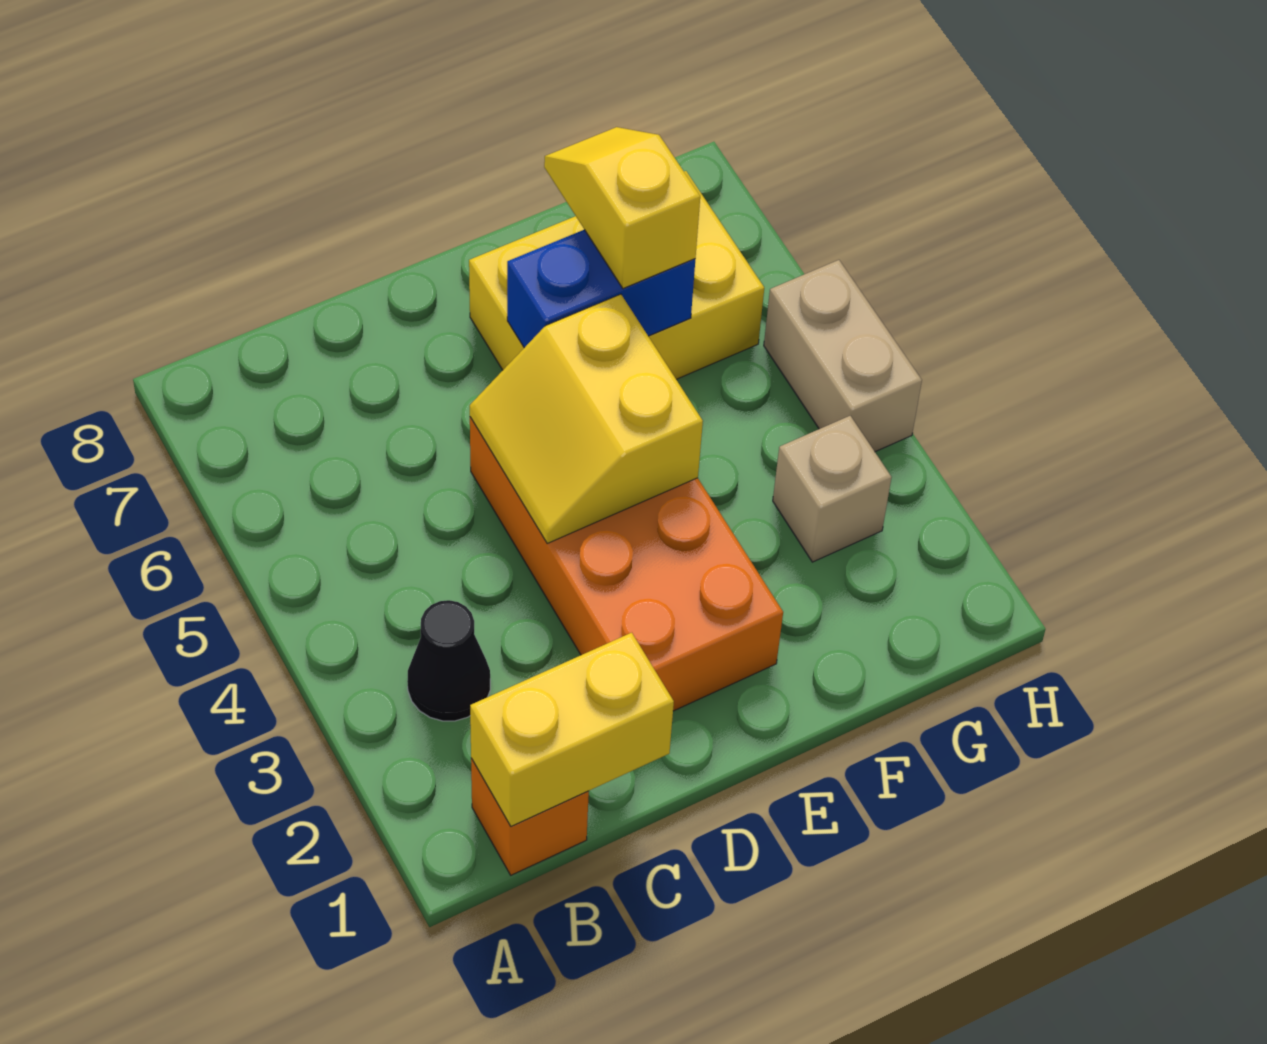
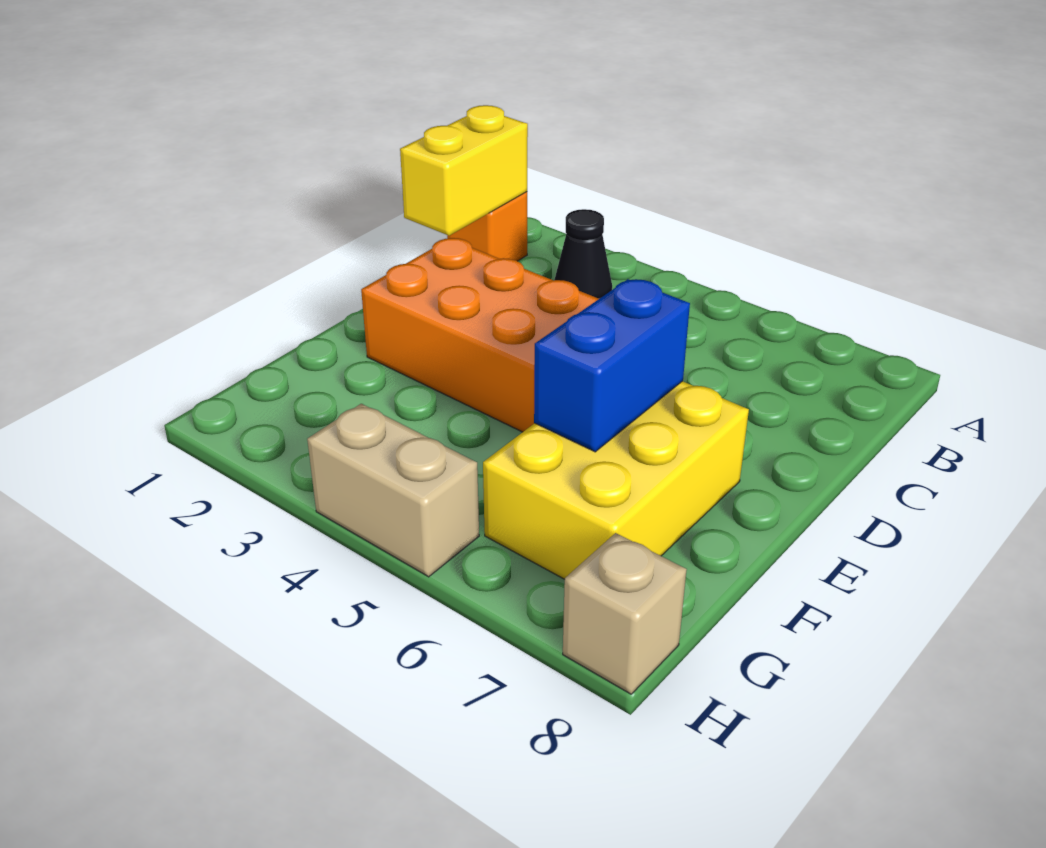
yellow slope D4:E5 level 2 top E -> none
yellow slope F6:F7 level 3 top 6 -> none
tan brick G3 level 1 -> tan brick H8 level 1

